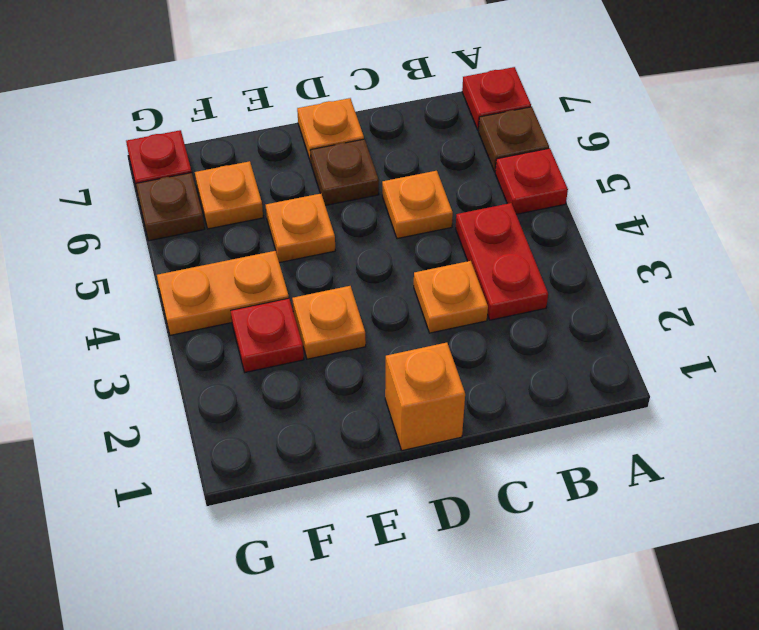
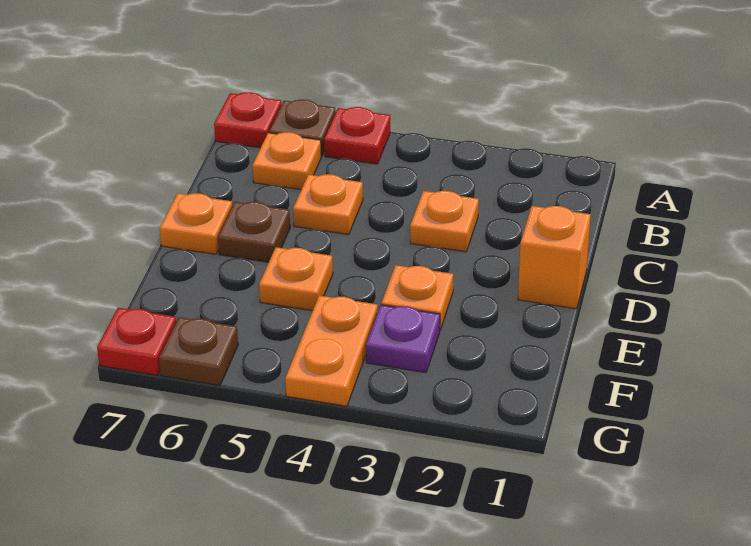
red plate B3:B4 level 1 -> none
red plate F3 level 1 -> purple plate F3 level 1
orange plate F6 level 1 -> orange plate B6 level 1

